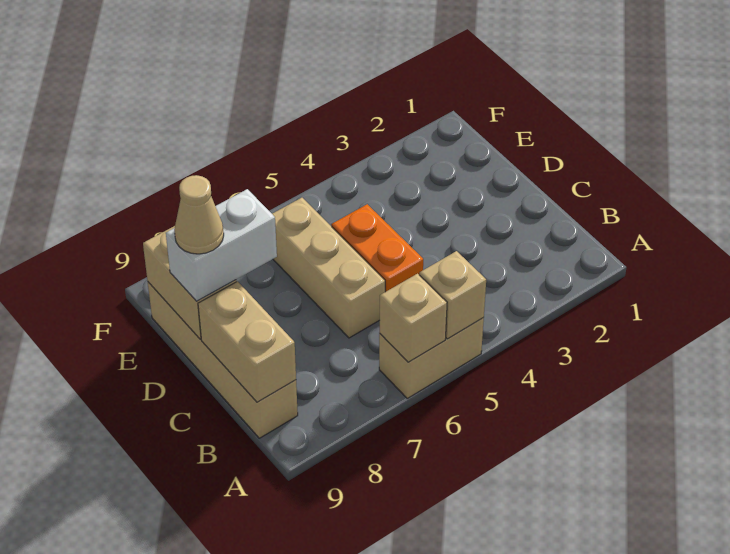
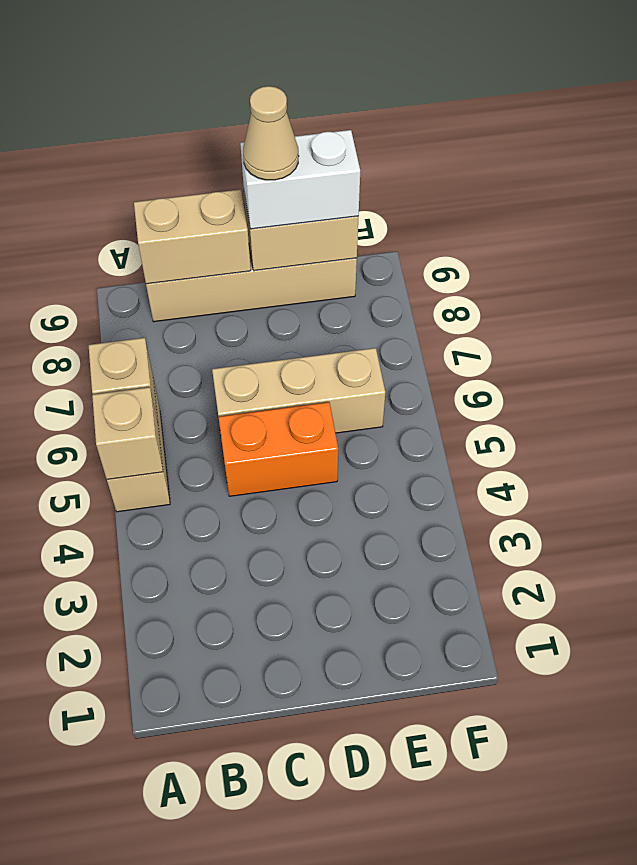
white brick D8:D9 level 3 -> white brick D9:E9 level 3

